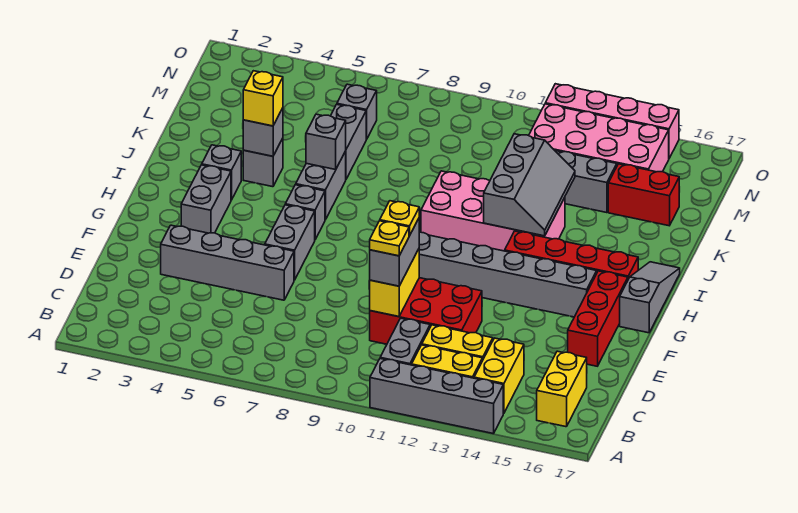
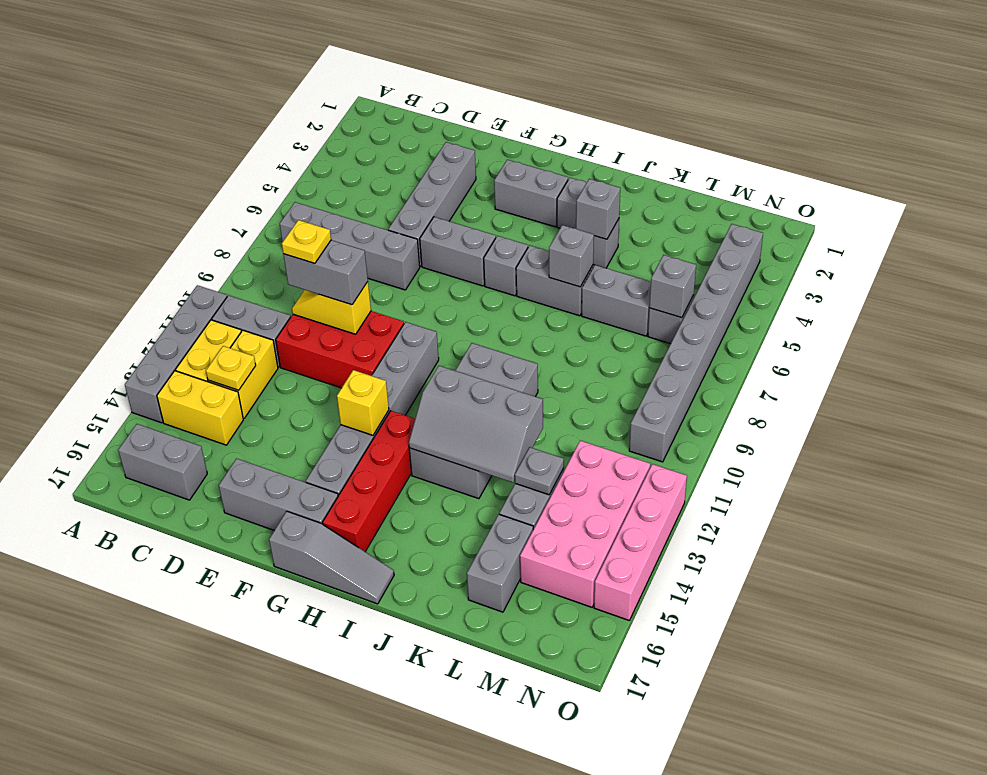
none -> grey brick B7:E7 level 1
yellow brick B16:C16 level 1 -> grey brick B16:C16 level 1
red brick D10:E12 level 1 -> red brick D10:F11 level 1
yellow brick D10:E10 level 2 -> yellow slope D10:E10 level 2 top E
yellow plate E10 level 4 -> yellow plate C13 level 2
red brick E16:G16 level 1 -> grey brick E16:G16 level 1
pink brick I10:J13 level 1 -> grey brick I10:J13 level 1
yellow brick J4 level 3 -> yellow brick G13 level 2
none -> grey plate L13 level 2
red brick L15:L16 level 1 -> grey brick L15:L16 level 1
none -> grey brick M6 level 2
none -> grey brick N3:N10 level 1

